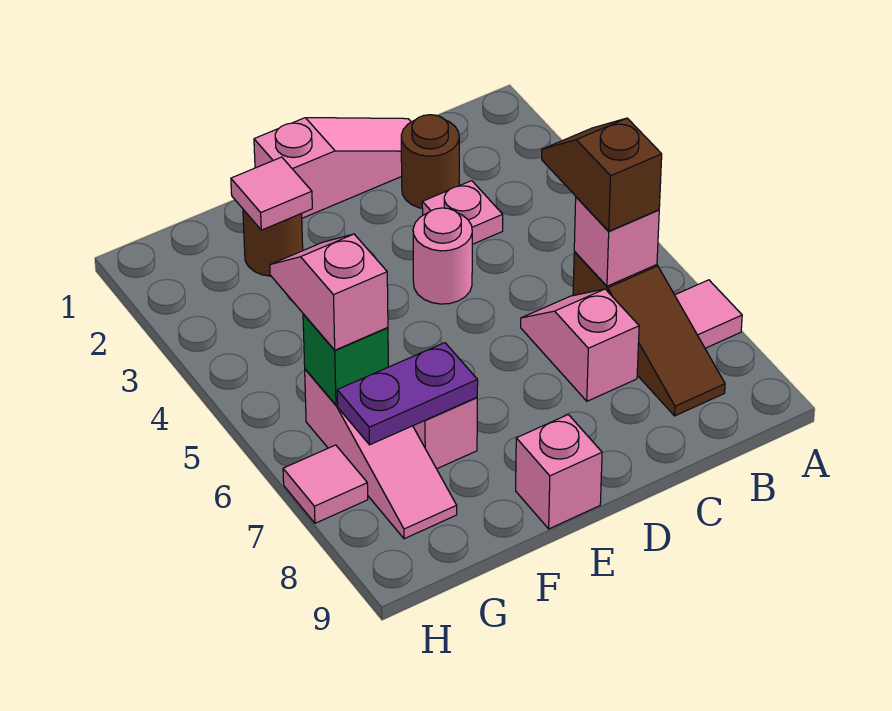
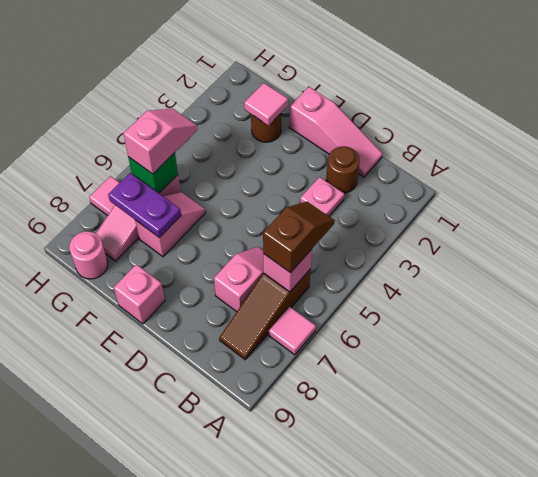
pink round brick D4 level 1 -> pink round brick G9 level 1

